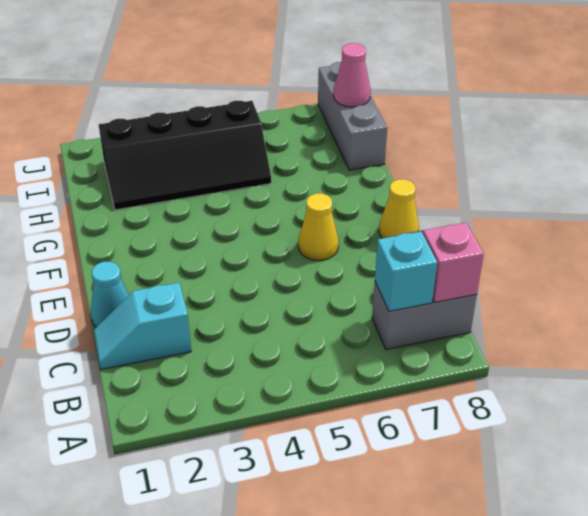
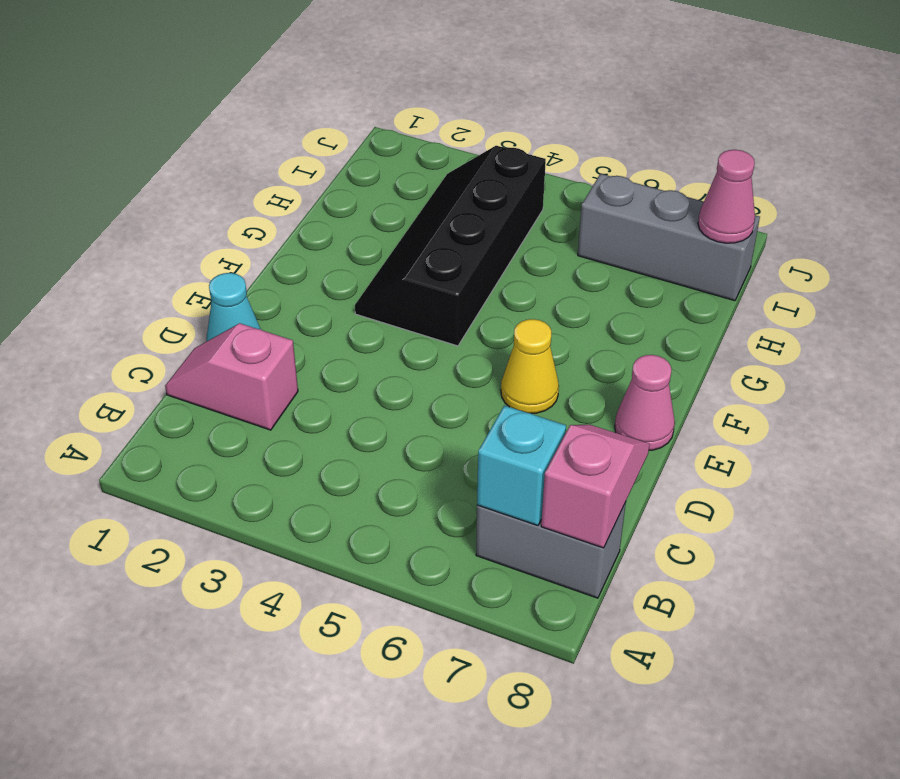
cyan slope C1:C2 level 1 top 2 -> pink slope C1:C2 level 1 top 2
yellow cone E8 level 1 -> pink cone E8 level 1
black slope H2:I5 level 1 top I -> black slope F3:I4 level 1 top 4
grey brick H8:J8 level 1 -> grey brick I6:I8 level 1

